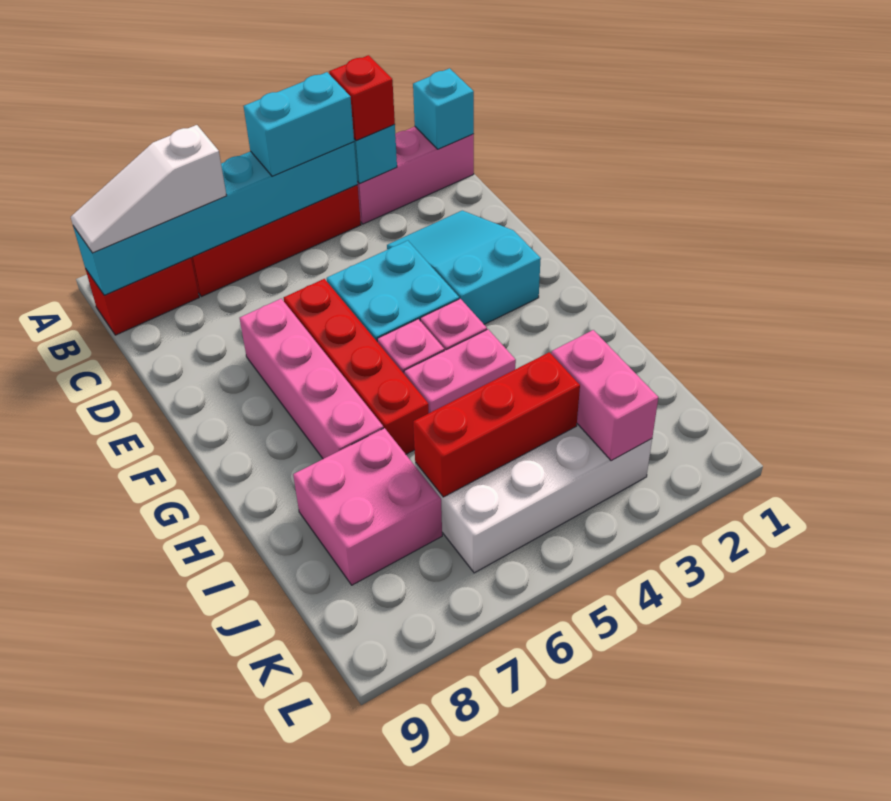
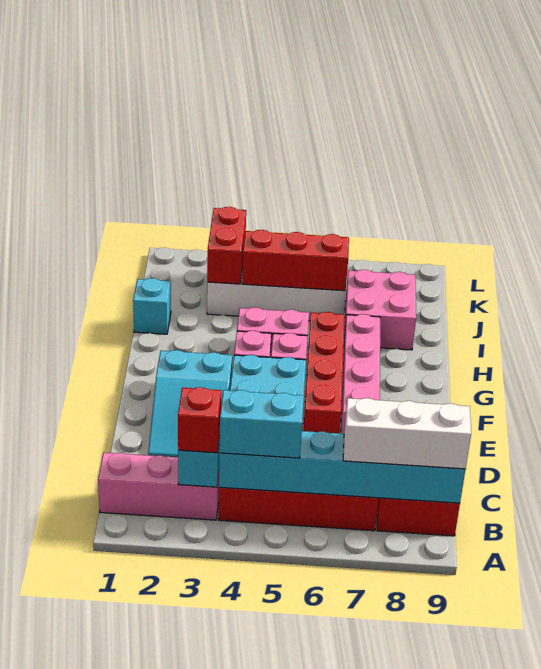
cyan brick B1 level 2 -> cyan brick I1 level 1
white slope B7:B9 level 3 top 7 -> white brick B7:B9 level 3
pink brick J3:K3 level 2 -> red brick J3:K3 level 2

